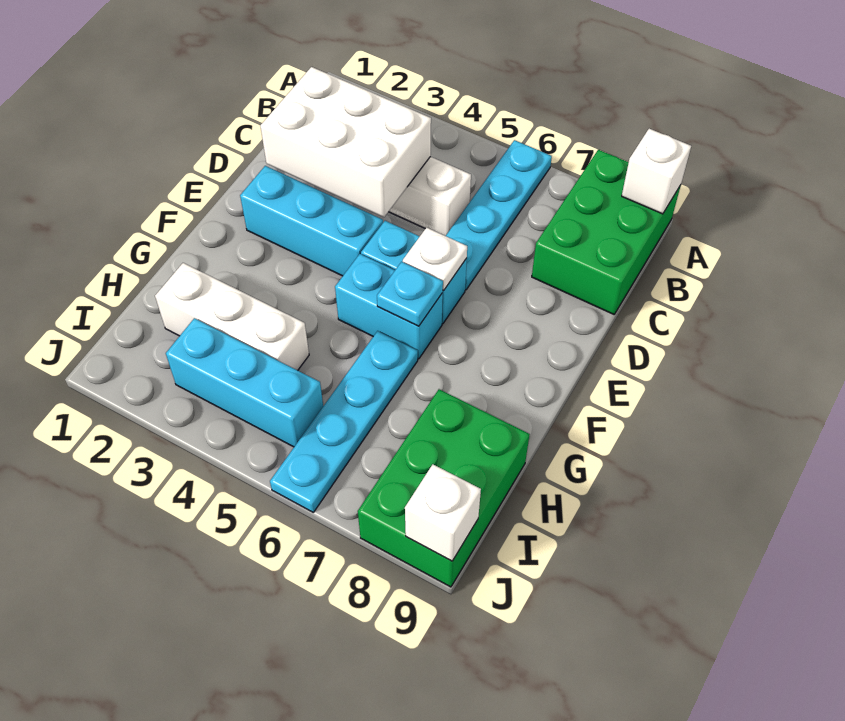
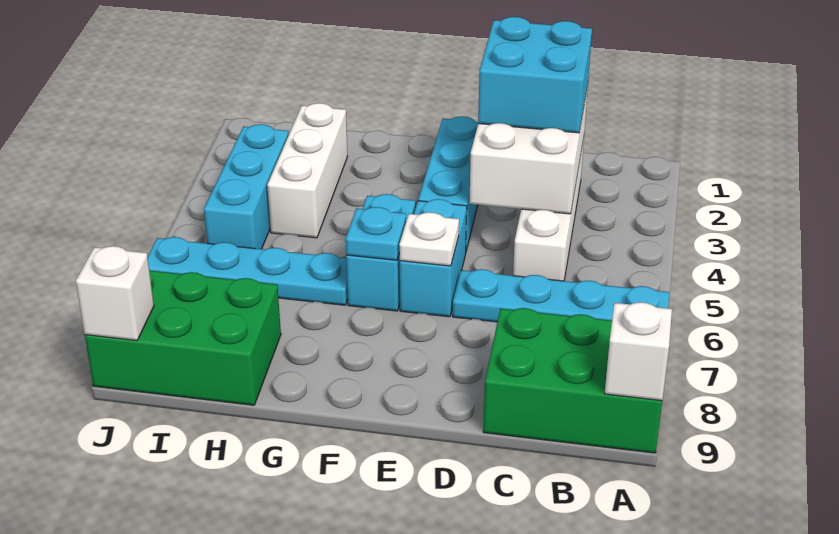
none -> cyan brick C2:D3 level 3

